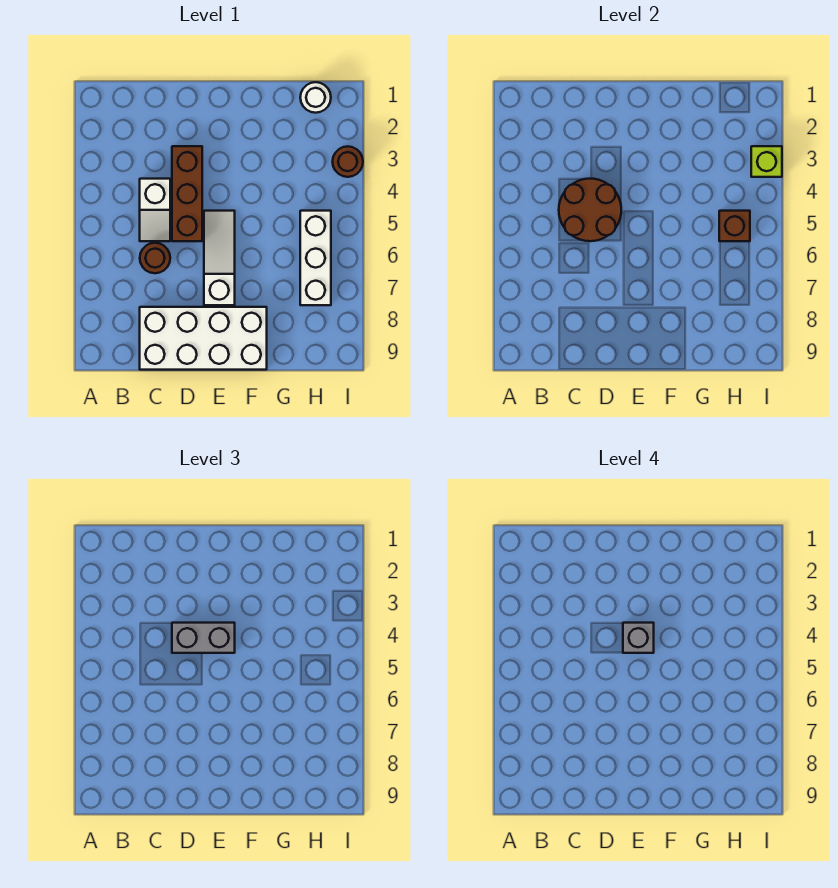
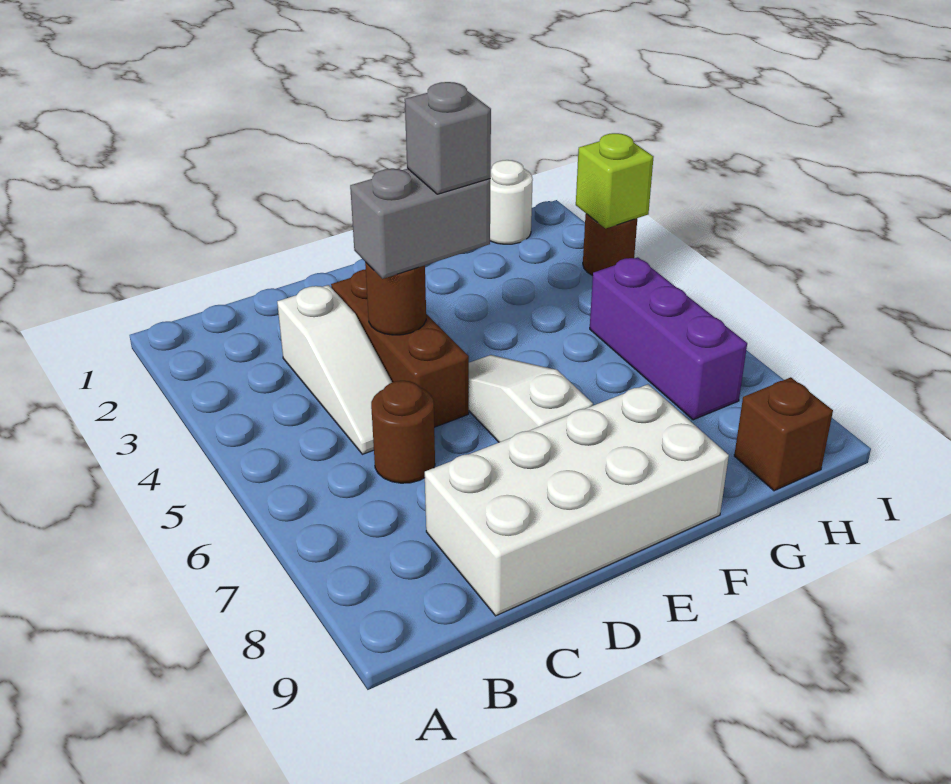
white slope C4:C5 level 1 top 4 -> white slope C3:C5 level 1 top 3
brown round brick C4:D5 level 2 -> brown round brick D4 level 2
white brick H5:H7 level 1 -> purple brick H5:H7 level 1
brown brick H5 level 2 -> brown brick H9 level 1

